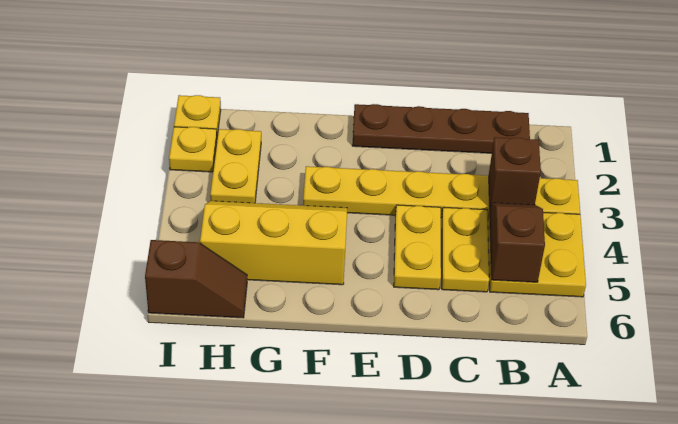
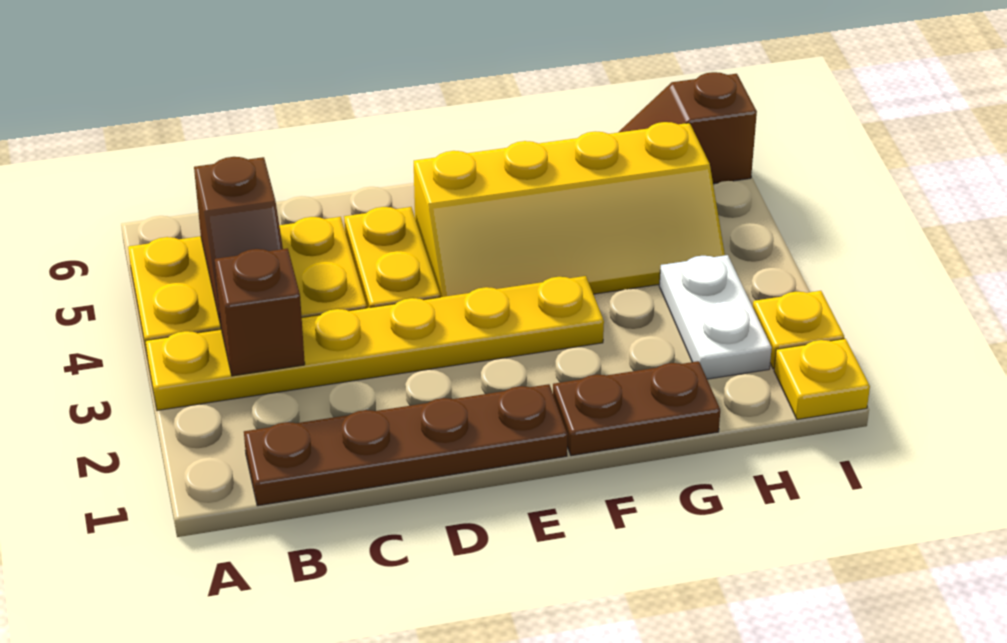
none -> brown plate F1:G1 level 1
yellow slope F4:H5 level 1 top 5 -> yellow slope E4:H5 level 1 top 5
yellow plate H2:H3 level 1 -> white plate H2:H3 level 1

